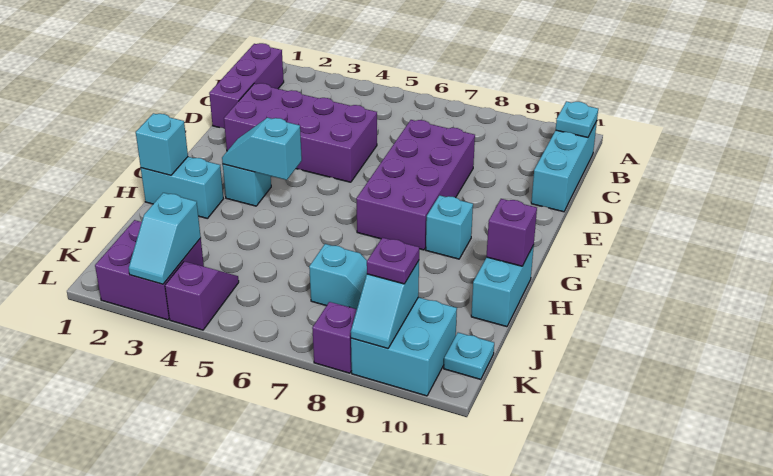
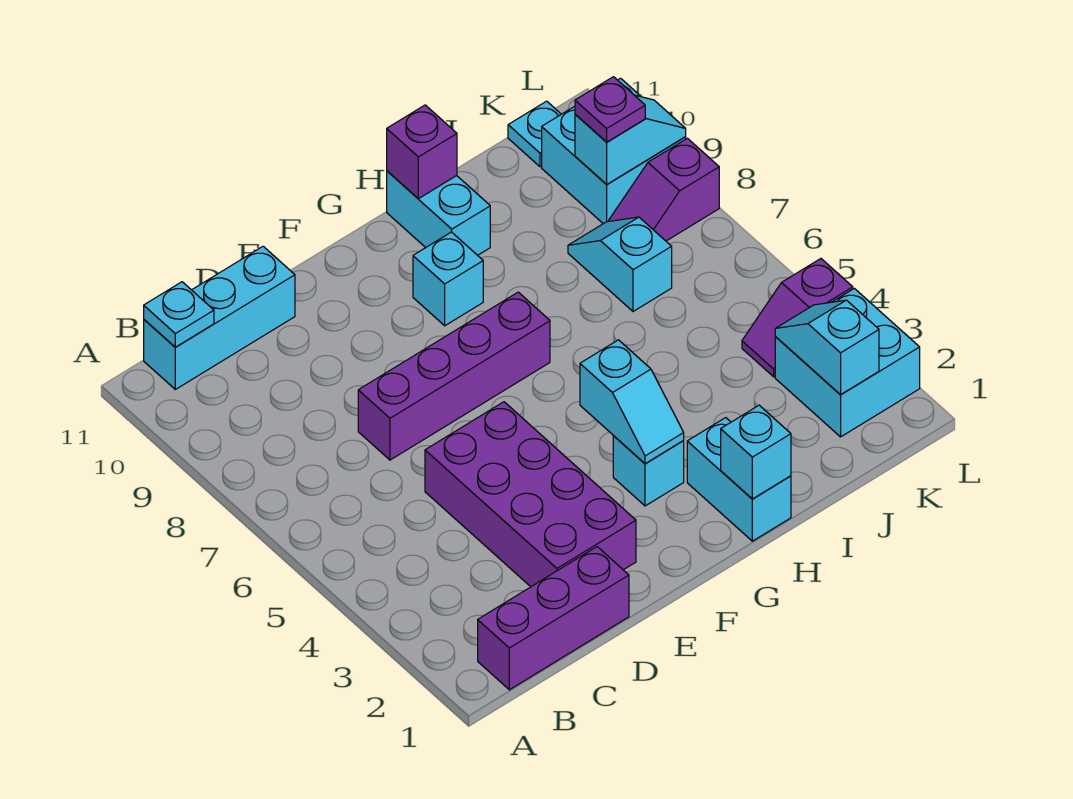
purple brick D7:G8 level 1 -> purple brick D7:G7 level 1
cyan brick H11:I11 level 1 -> cyan brick H10:H11 level 1
purple brick K2:L3 level 1 -> cyan brick K2:L3 level 1
cyan slope K3:L3 level 2 top K -> cyan slope K2:K3 level 2 top 2

